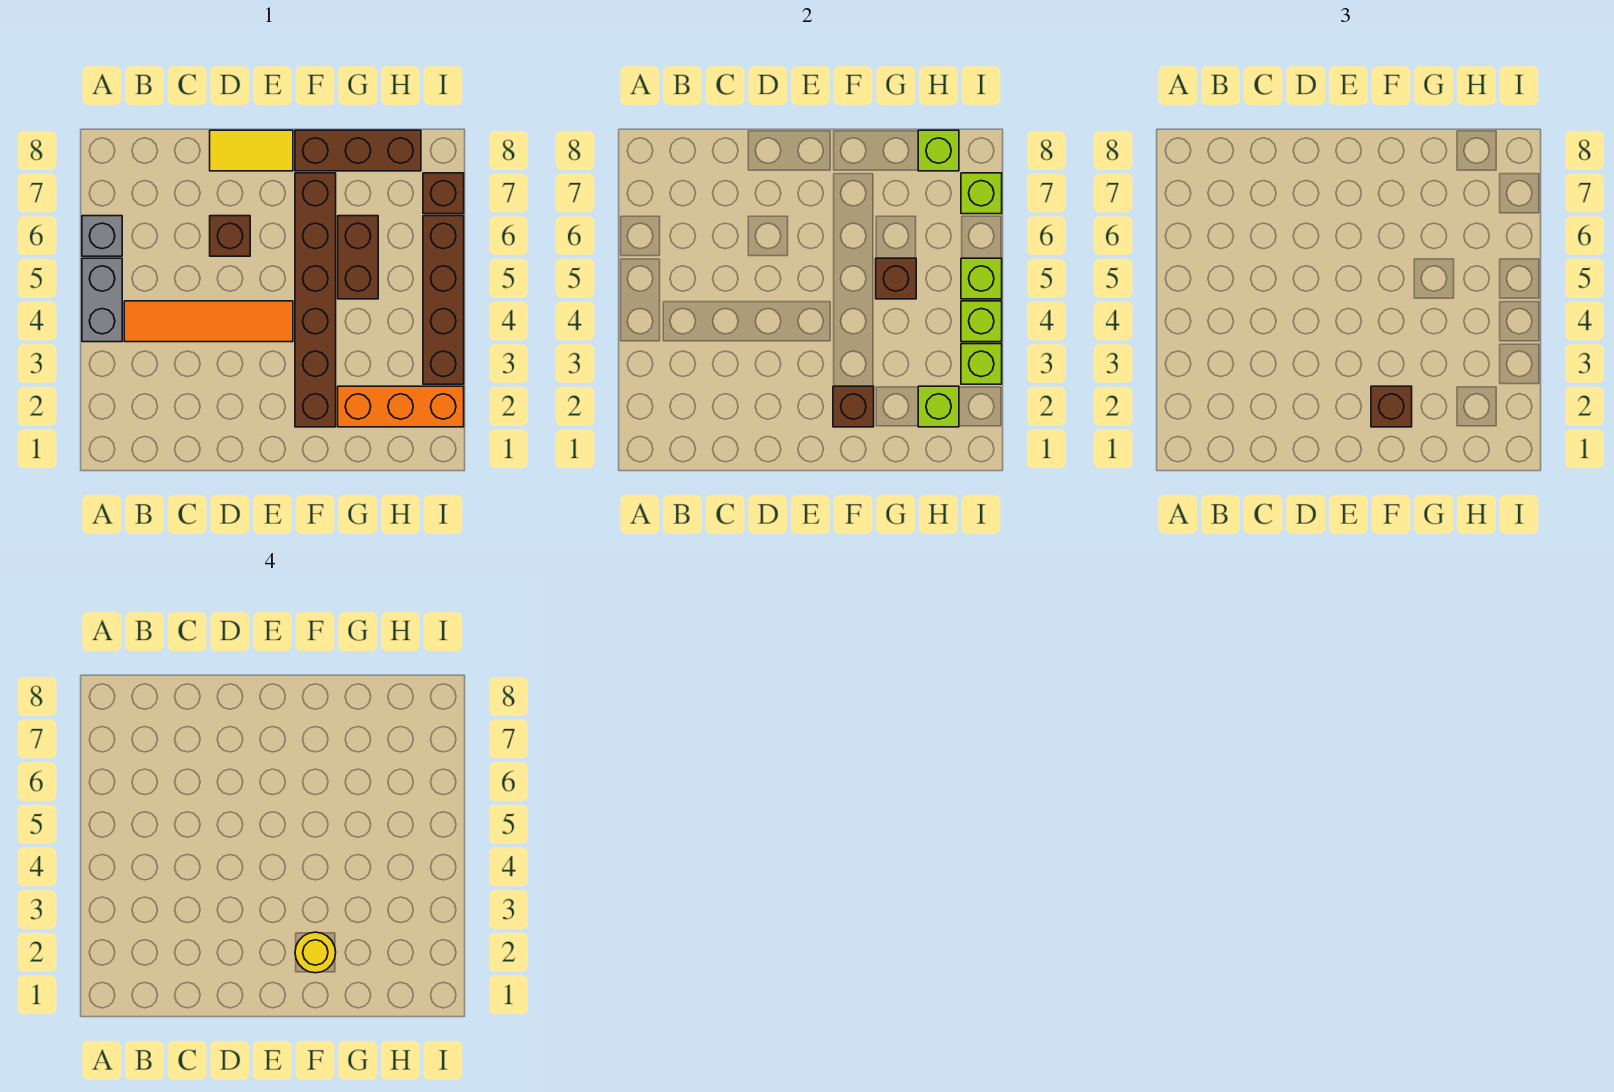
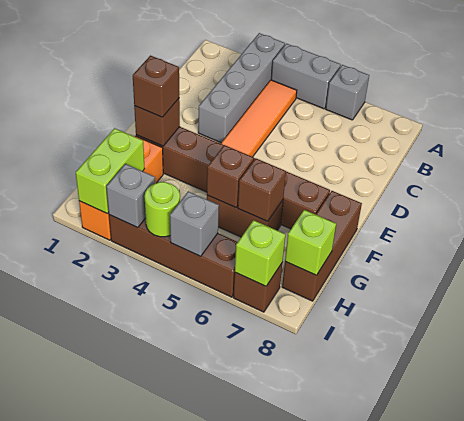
none -> grey brick A3:D3 level 1
brown brick D6 level 1 -> brown brick G6 level 2
yellow tile D8:E8 level 1 -> none
yellow round brick F2 level 4 -> none
lime brick H2 level 2 -> lime brick H2:I2 level 2
lime brick I3 level 2 -> grey brick I3 level 2
lime brick I4 level 2 -> lime round brick I4 level 2
lime brick I5 level 2 -> grey brick I5 level 2

